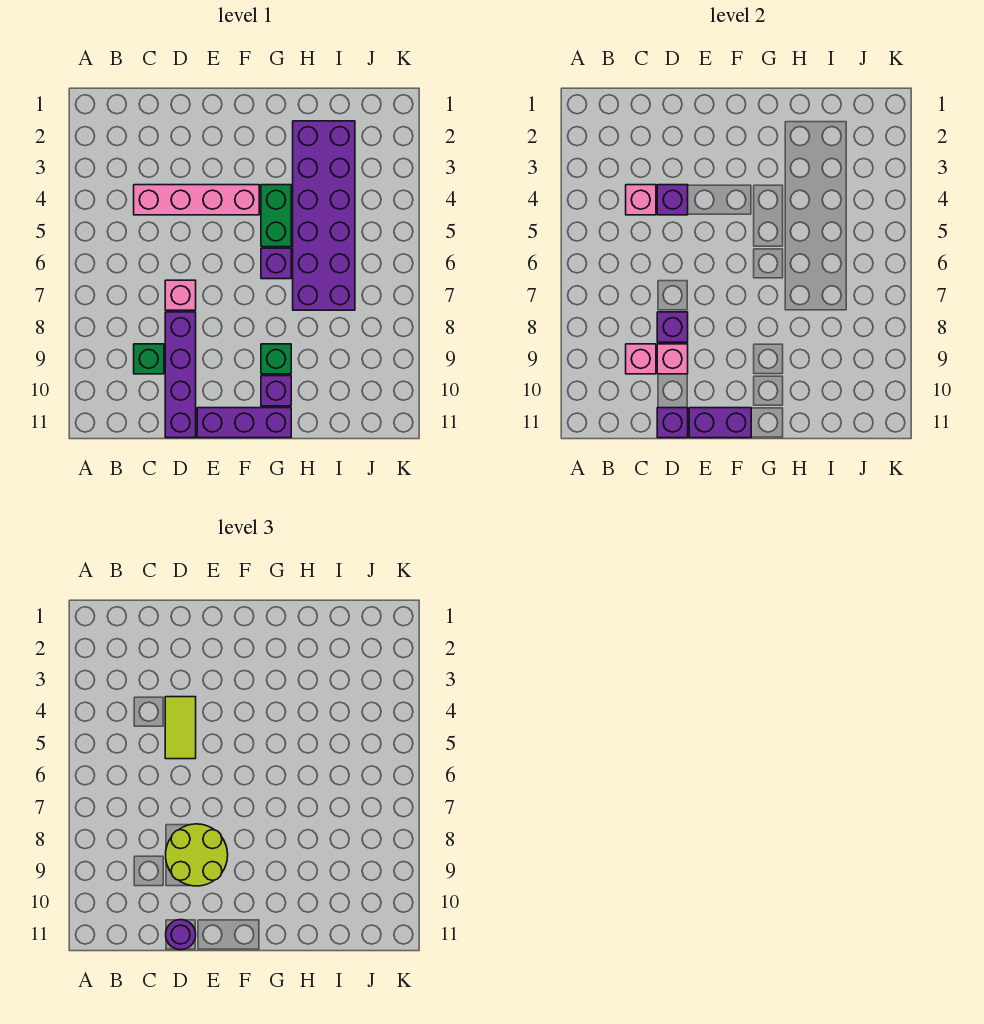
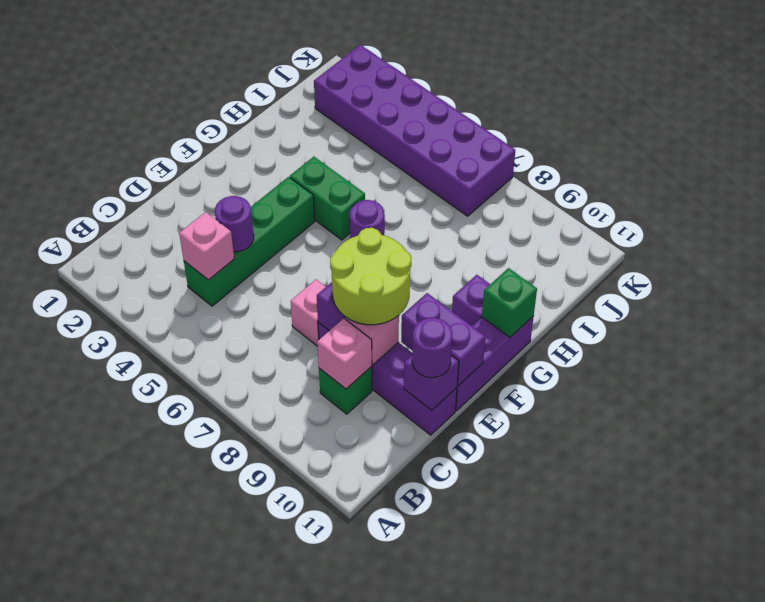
pink brick C4:F4 level 1 -> green brick C4:F4 level 1
purple brick D4 level 2 -> purple round brick D4 level 2
lime tile D4:D5 level 3 -> none
purple brick E11:F11 level 2 -> purple brick E10:E11 level 2
purple brick G6 level 1 -> purple round brick G6 level 1
green brick G9 level 1 -> green brick G11 level 2
purple brick H2:I7 level 1 -> purple brick J2:K7 level 1

